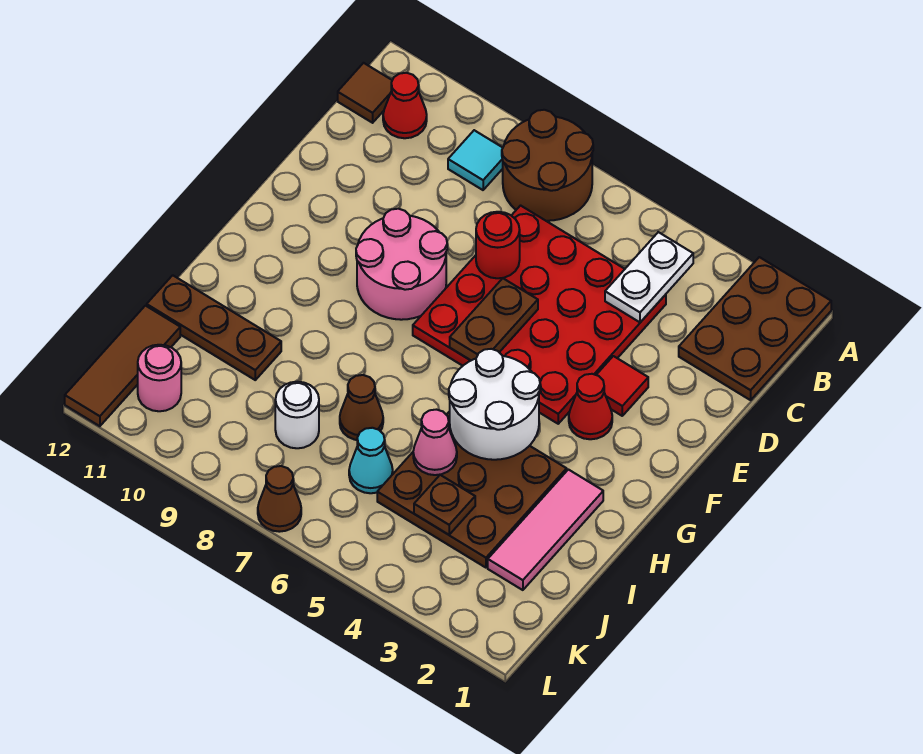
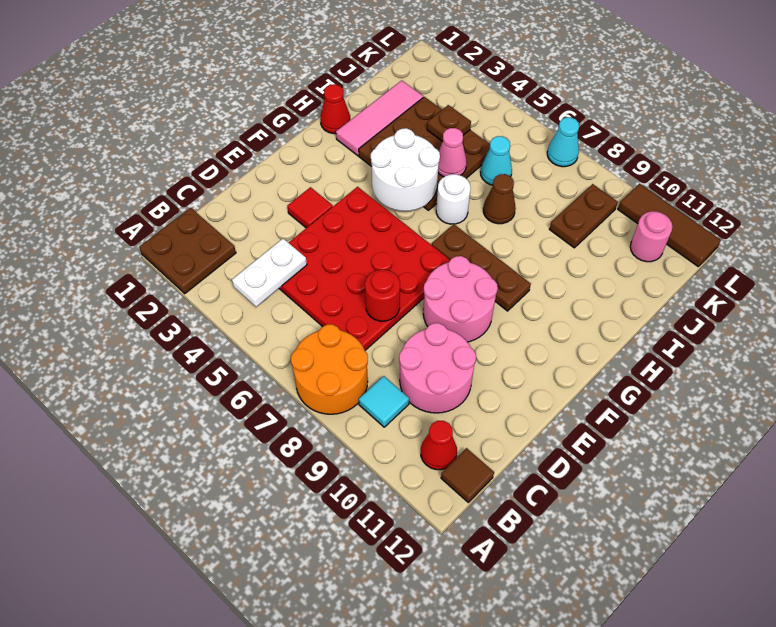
brown plate A1:C2 level 1 -> brown plate A1:B2 level 1
brown round brick A7:B8 level 1 -> orange round brick A7:B8 level 1
none -> pink round brick C9:D10 level 1
brown plate E6:F6 level 2 -> brown plate J9:K9 level 1
red cone F3 level 1 -> red cone H1 level 1
brown plate I10:I12 level 1 -> brown plate G7:G9 level 1
white round brick J8 level 1 -> white round brick H6 level 1
brown tile J12:L12 level 1 -> brown tile L10:L12 level 1
brown cone L7 level 1 -> cyan cone L7 level 1

